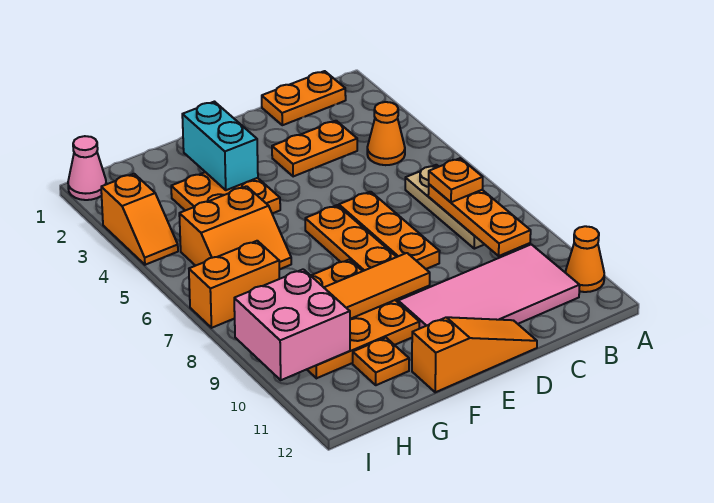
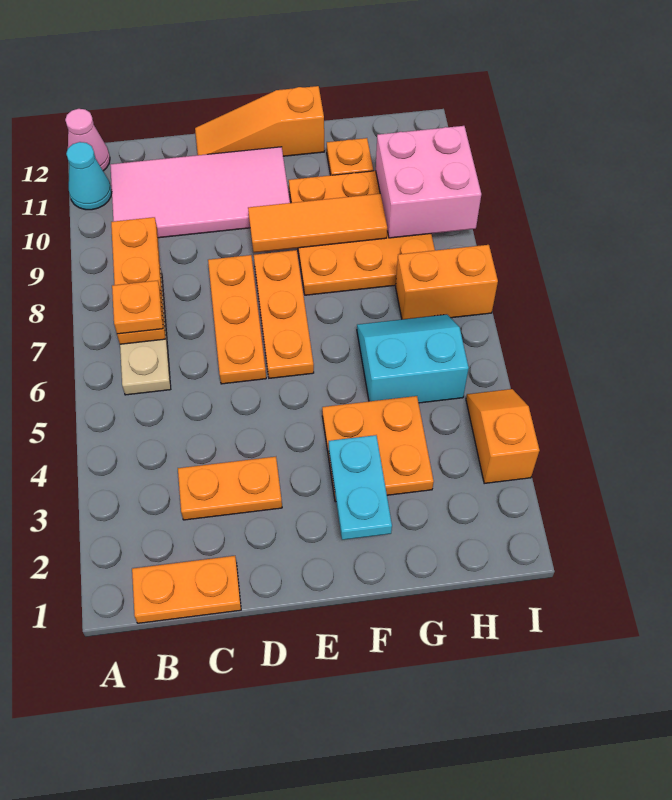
orange cone A11 level 1 -> cyan cone A11 level 1
orange cone B4 level 1 -> none
cyan brick F2:F3 level 2 -> cyan plate F2:F3 level 2
orange slope G5:H6 level 1 top 5 -> cyan slope G5:H6 level 1 top 5
pink cone I1 level 1 -> pink cone A12 level 1

